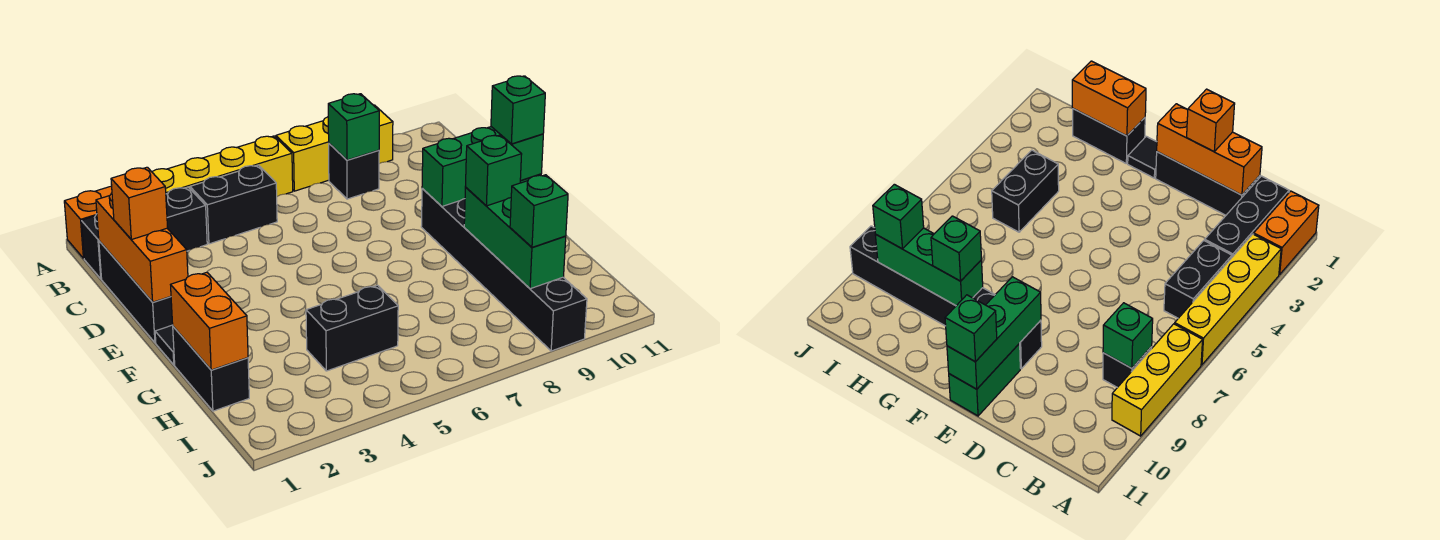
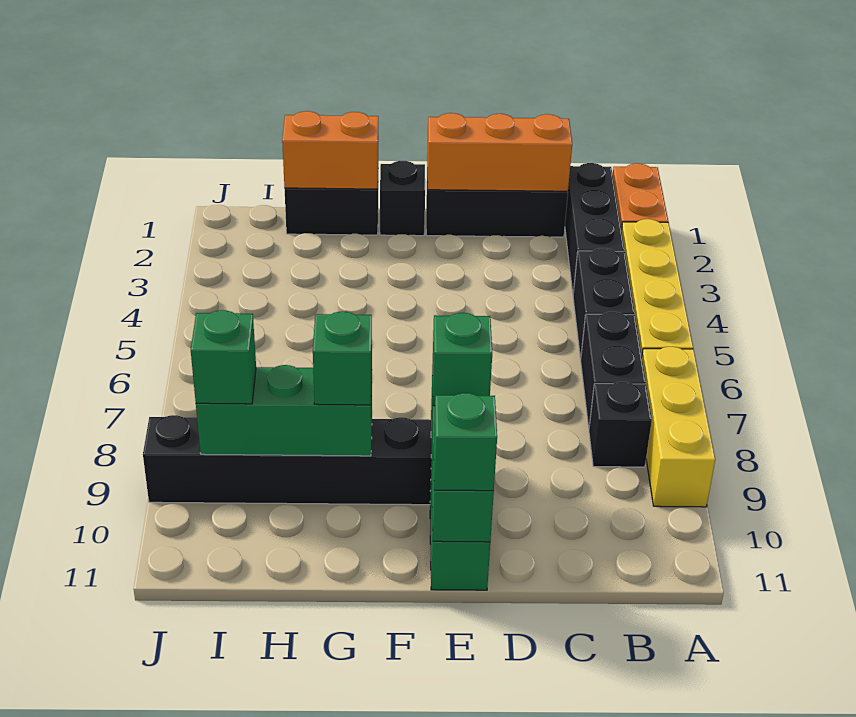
green brick B8 level 2 -> green brick E9 level 3
orange brick D1 level 3 -> none
black tile F1 level 1 -> black brick F1 level 1
black brick H4:H5 level 1 -> black brick B6:B7 level 1

